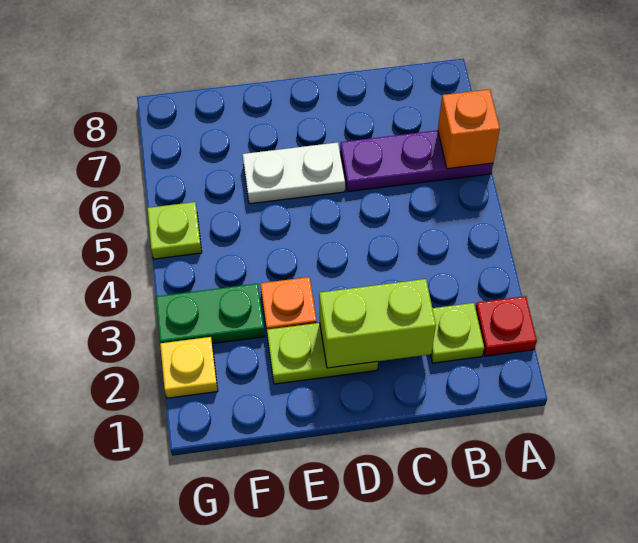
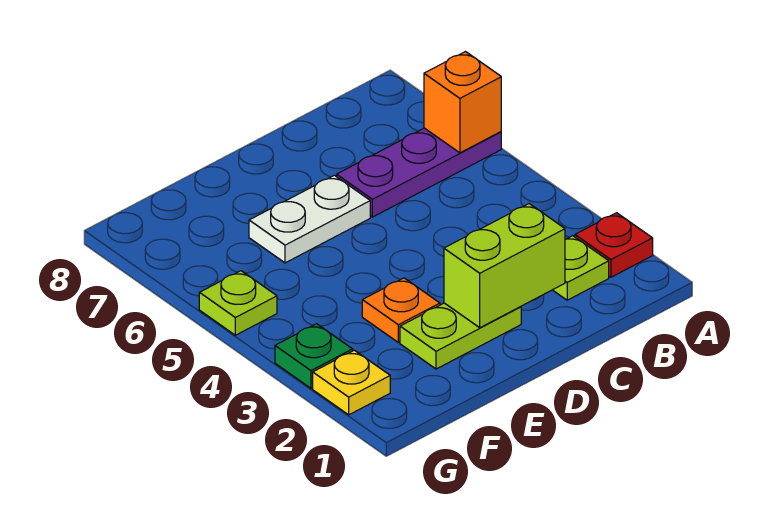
green plate F3:G3 level 1 -> green plate G3 level 1

